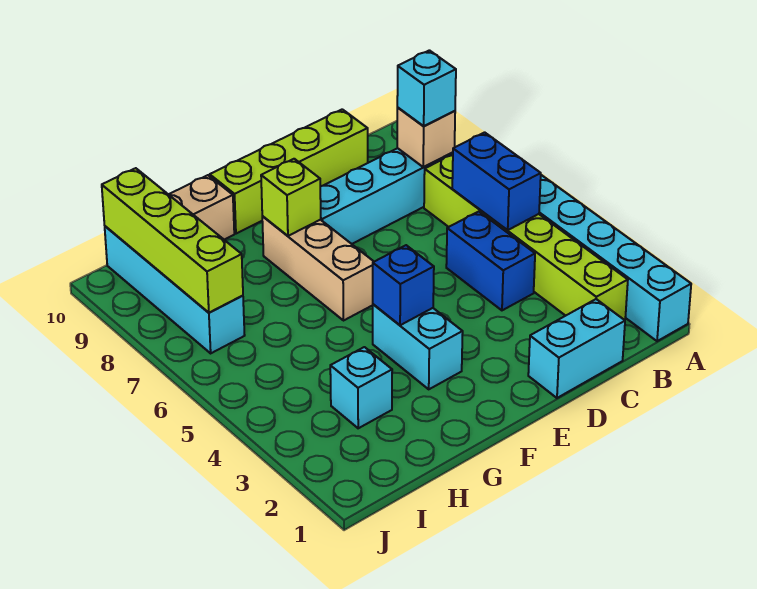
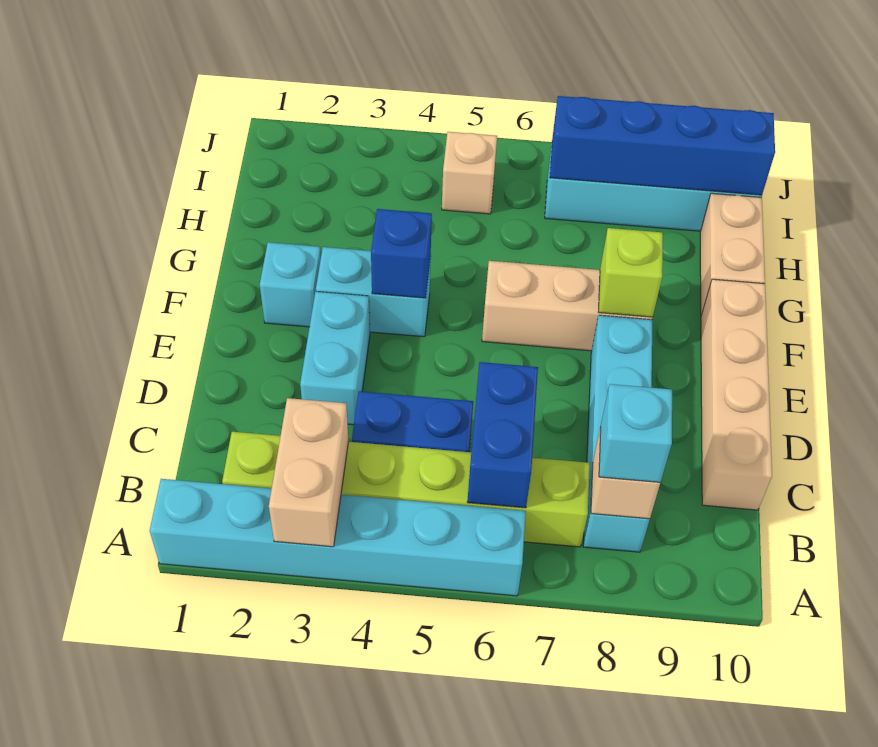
none -> tan brick A3:B3 level 2
blue brick B5:B6 level 2 -> blue brick B6:C6 level 2
cyan brick C1:D1 level 1 -> cyan brick D3:E3 level 1
lime brick C10:F10 level 1 -> tan brick C10:F10 level 1
cyan brick H3 level 1 -> cyan brick F2 level 1
none -> tan brick I5 level 1
lime brick I7:I10 level 2 -> blue brick I7:I10 level 2

